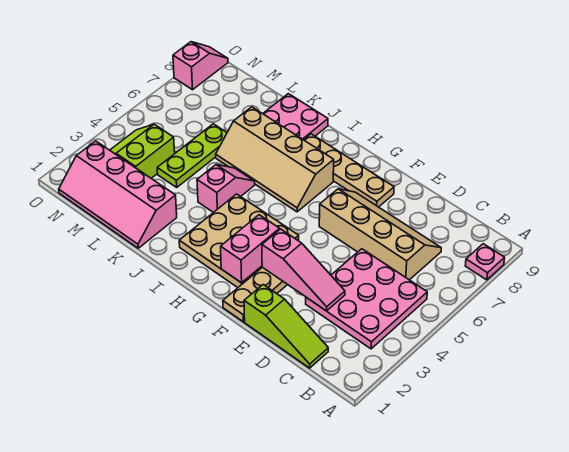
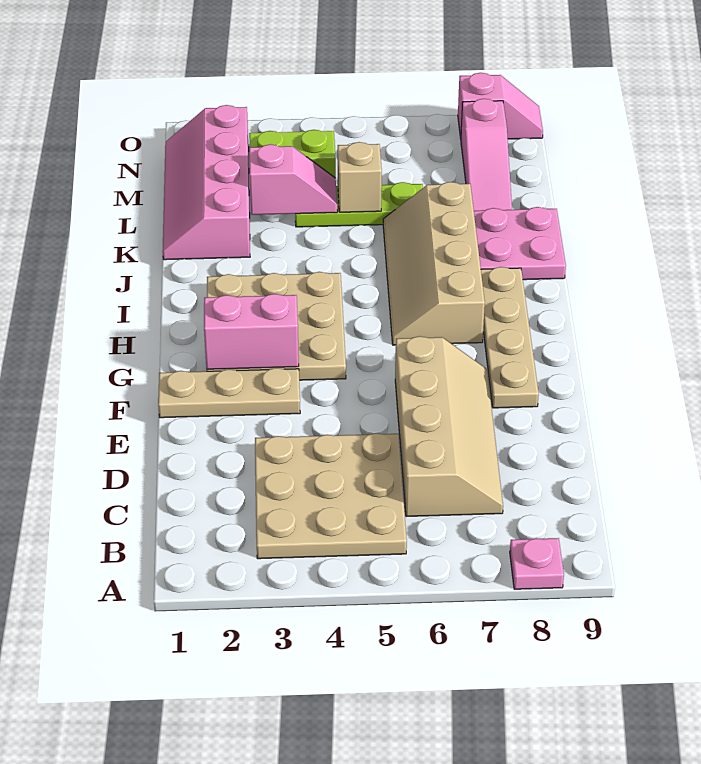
pink plate B3:D5 level 1 -> tan plate B3:D5 level 1
lime slope C1:E1 level 1 top E -> none
pink slope D3:F3 level 2 top F -> pink slope L8:N8 level 1 top N
pink slope J4:J5 level 1 top 4 -> pink slope L3:L4 level 2 top 3
none -> tan brick L5 level 2

